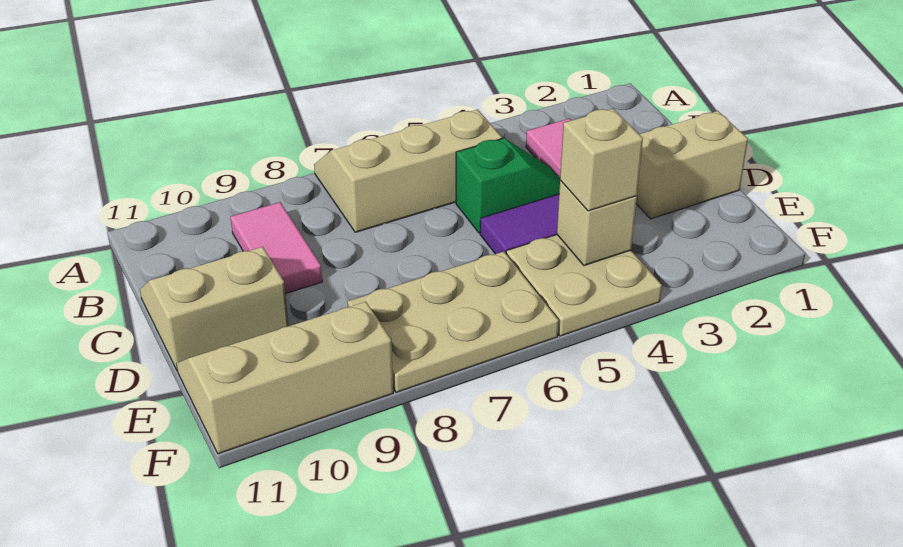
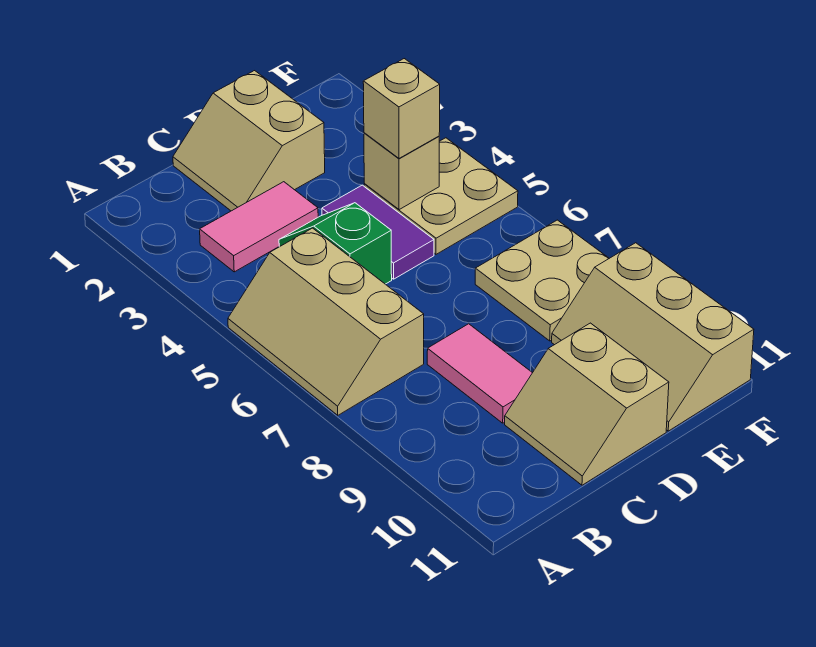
pink tile B9:C9 level 1 -> pink tile C8:C9 level 1
tan plate E6:F8 level 1 -> tan plate E7:F8 level 1

